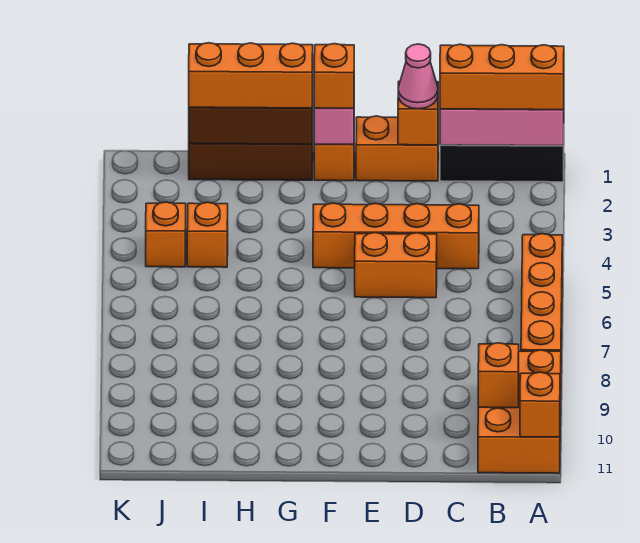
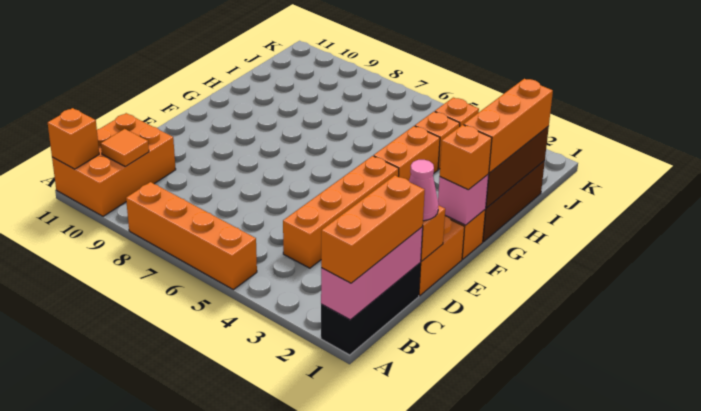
orange brick A9:B11 level 1 -> orange brick A10:C11 level 1
orange brick B10 level 2 -> orange tile B10 level 2
orange brick D5:E5 level 1 -> orange brick G4:H4 level 1

